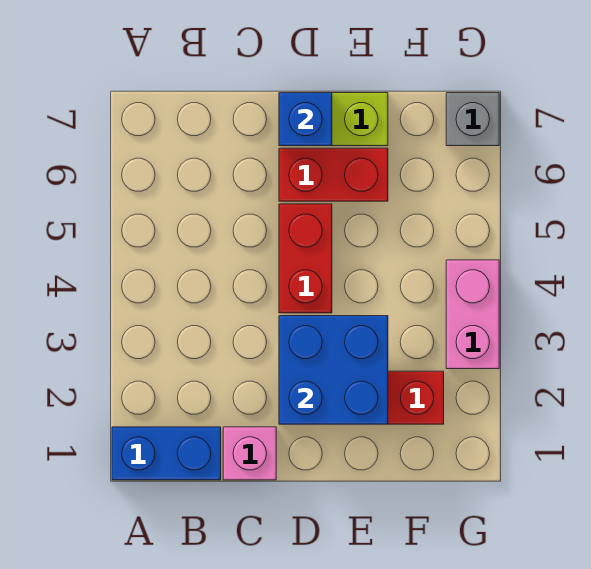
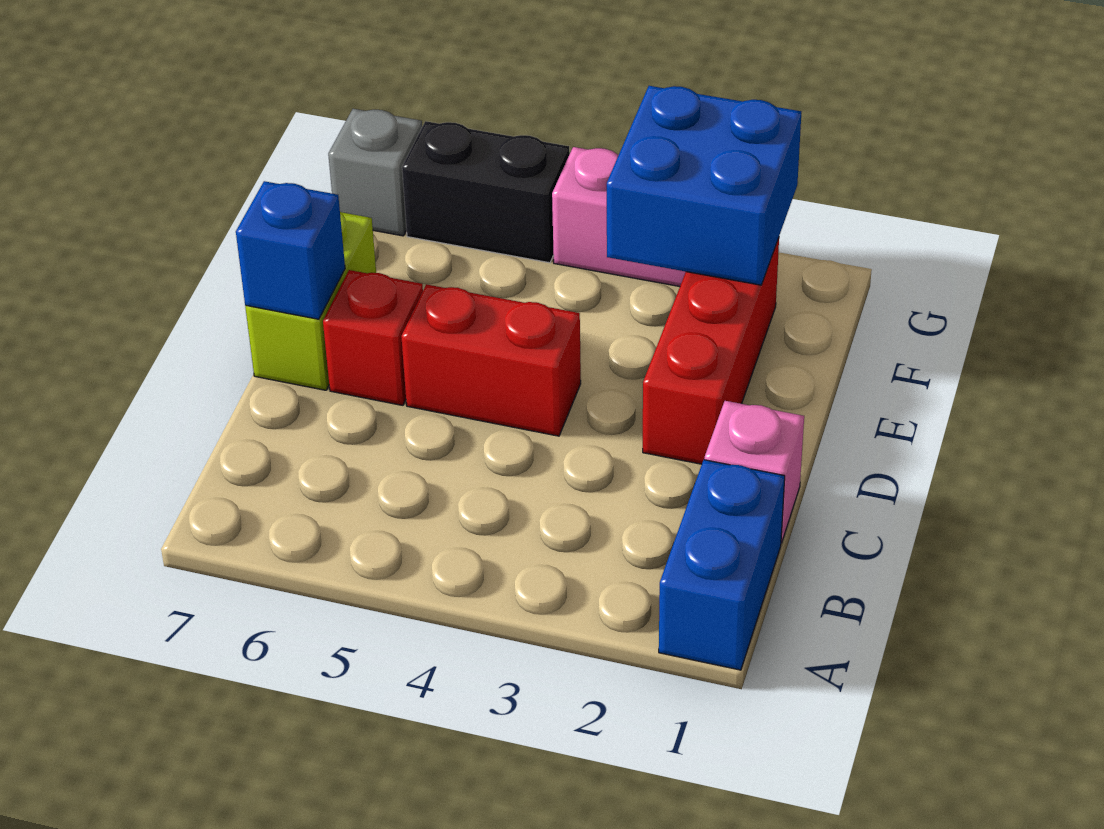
blue brick D2:E3 level 2 -> blue brick F2:G3 level 2
red brick D6:E6 level 1 -> red brick D6 level 1
none -> black brick G5:G6 level 1

